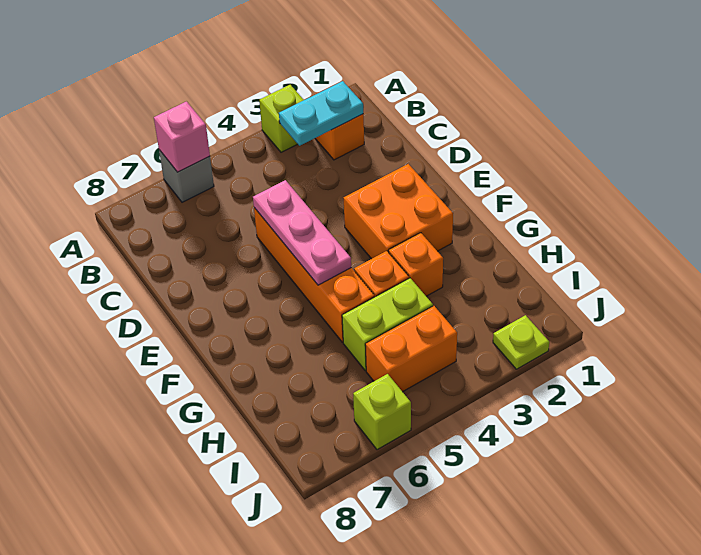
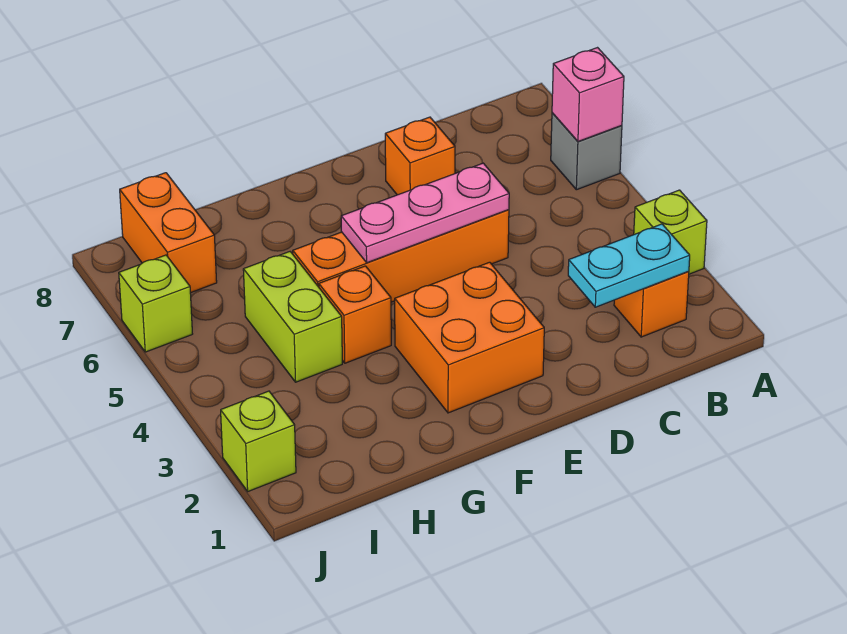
cyan plate B2:B3 level 2 -> cyan plate B2:C2 level 2
orange brick G3 level 1 -> orange brick D7 level 1
orange brick I4:I5 level 1 -> orange brick I7:I8 level 1
lime plate J2 level 1 -> lime brick J2 level 1

